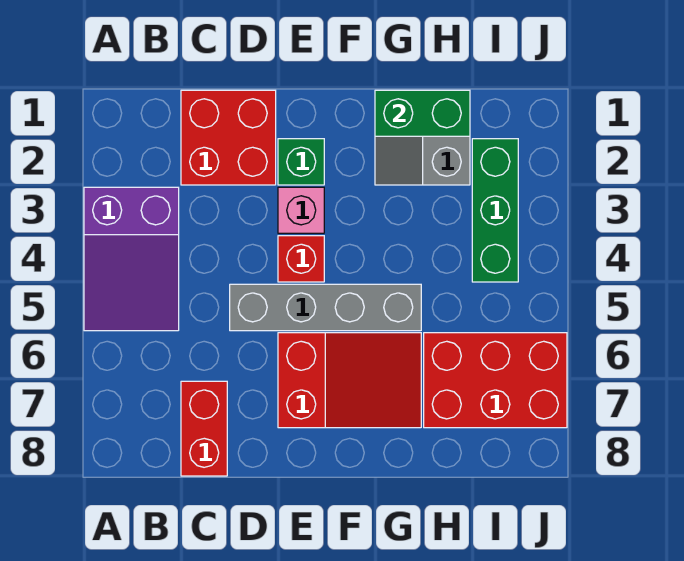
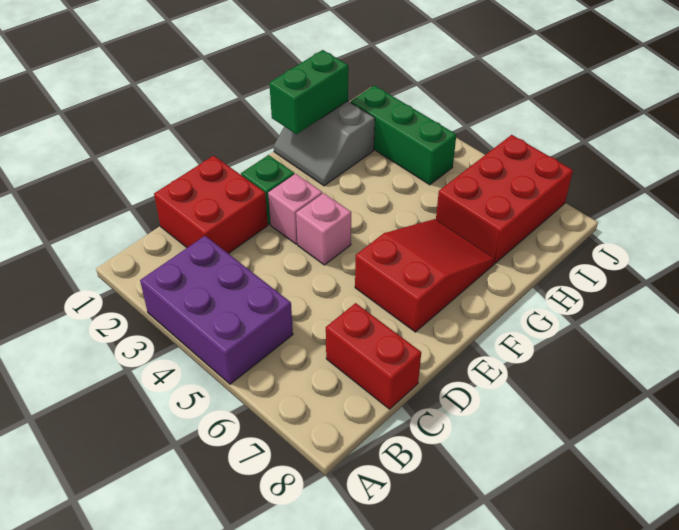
purple slope A3:B5 level 1 top 3 -> purple brick A3:B5 level 1
grey brick D5:G5 level 1 -> none
red brick E4 level 1 -> pink brick E4 level 1

